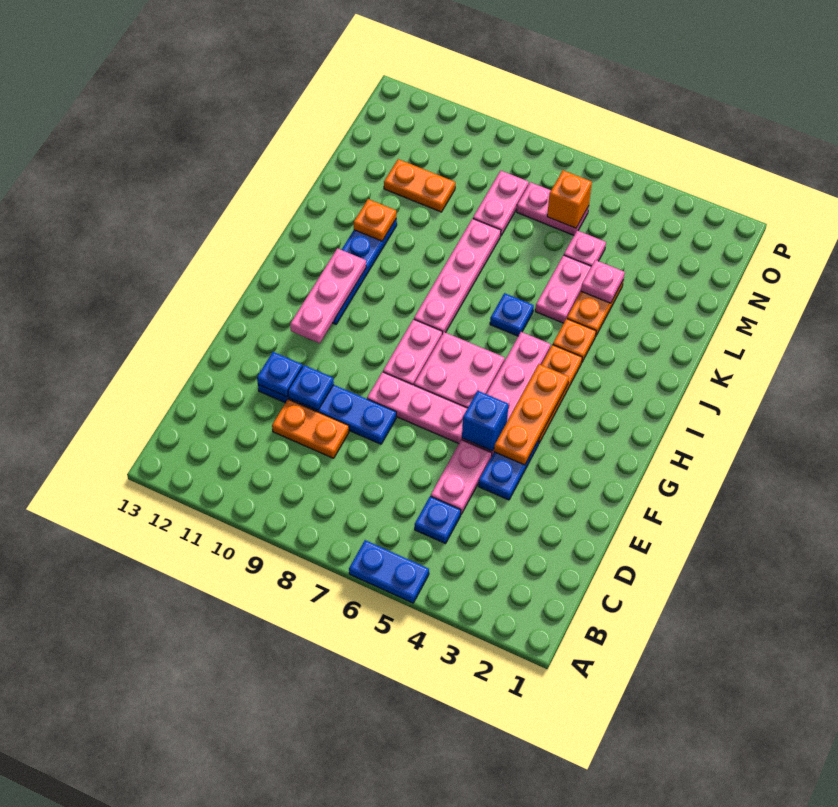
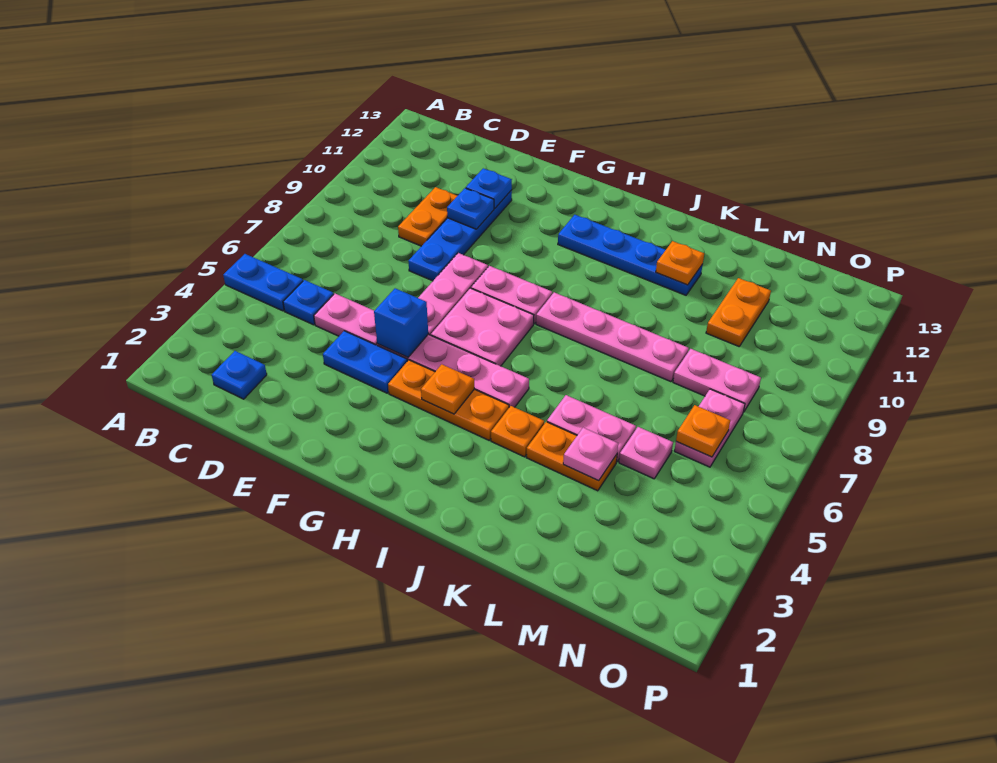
blue plate A5:A6 level 1 -> blue plate A5:B5 level 1
orange plate F4:H4 level 2 -> orange plate H4 level 2
pink plate G11:I11 level 2 -> none
blue plate J6 level 1 -> blue plate C2 level 1
orange brick N6 level 2 -> orange plate N6 level 2

